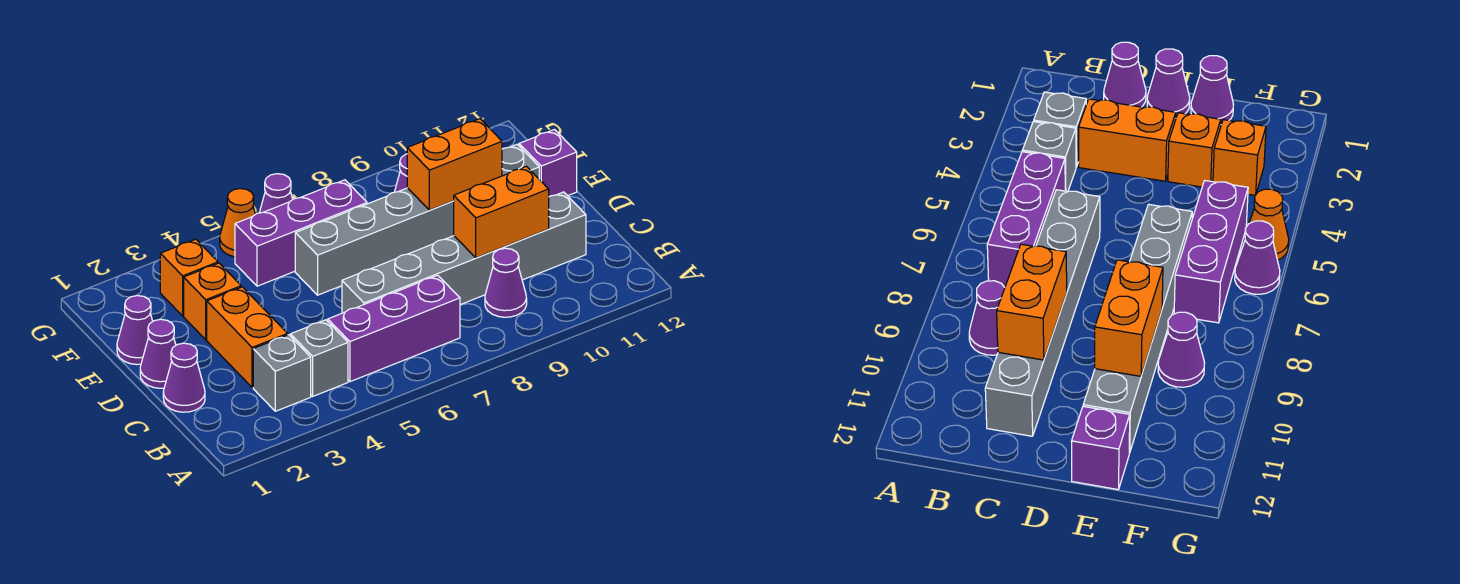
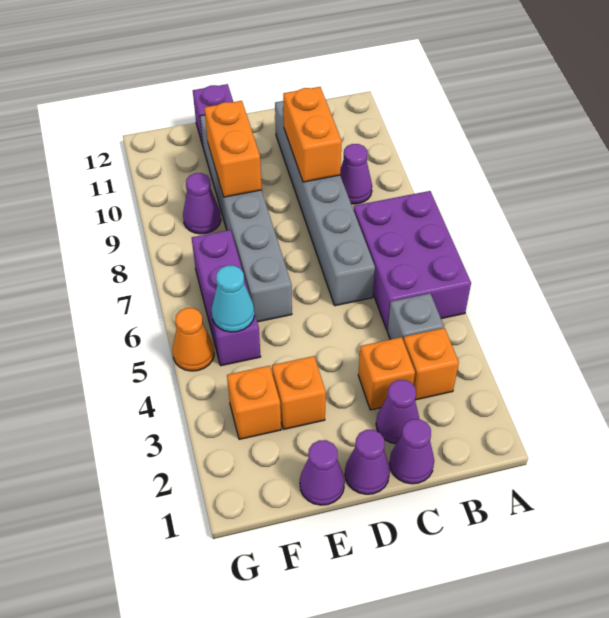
grey brick B3 level 1 -> orange brick B3 level 1
purple brick B5:B7 level 1 -> purple brick A5:B7 level 1
orange brick C3:D3 level 1 -> orange brick C3 level 1
none -> cyan cone F5 level 2
purple cone G6 level 1 -> purple cone C2 level 1

